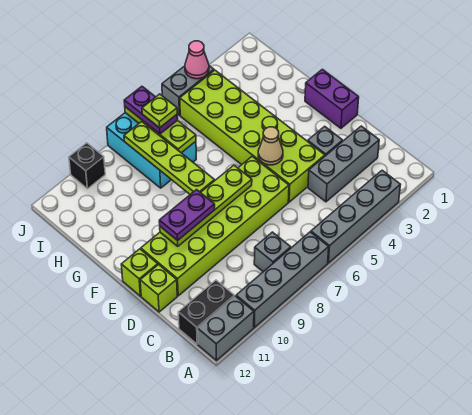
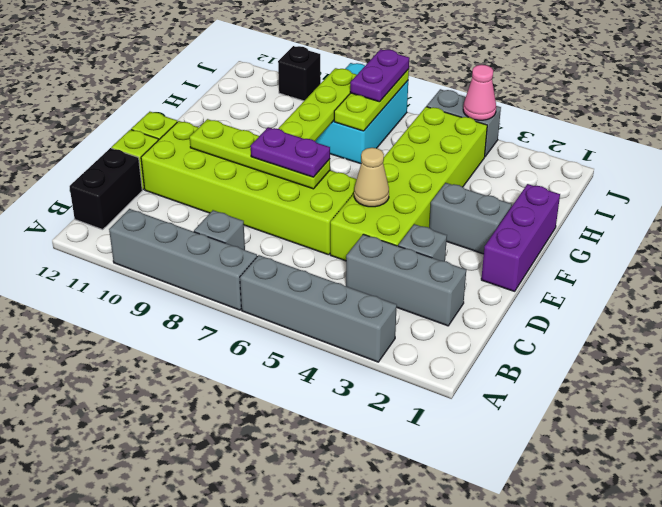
grey brick A11:A12 level 1 -> grey brick F2:F3 level 1
black brick B11:B12 level 1 -> black brick B12:C12 level 1
purple brick E1:F1 level 1 -> purple brick E1:G1 level 1
purple plate E9:E10 level 3 -> purple plate E7:E8 level 3
lime plate I7 level 4 -> none

